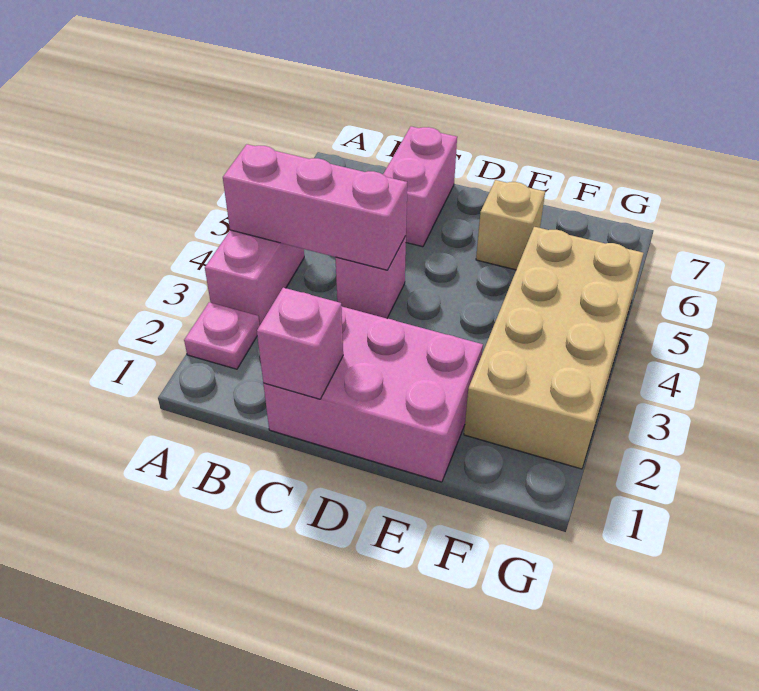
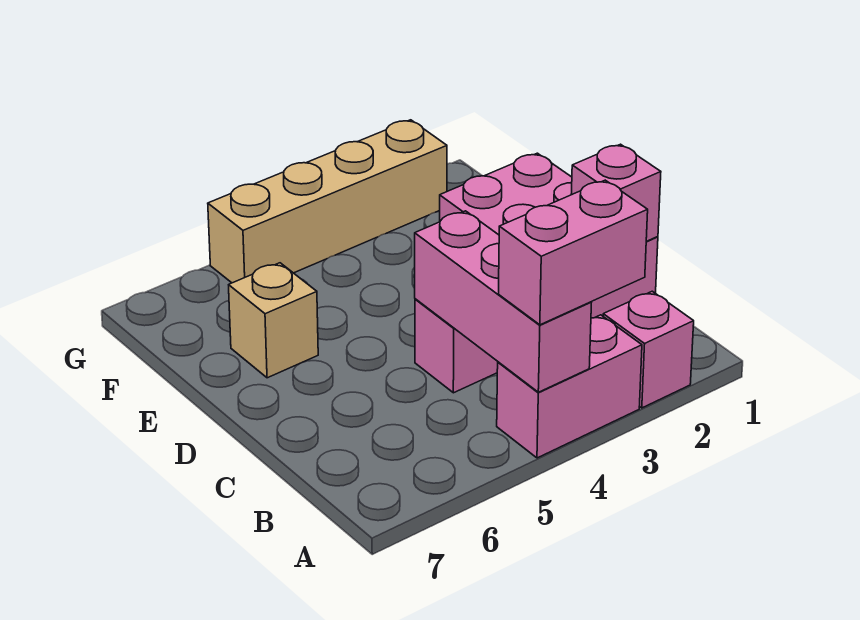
pink plate A2 level 1 -> pink brick A2 level 1
pink brick C6:C7 level 1 -> pink brick A3:A4 level 3
tan brick F2:G5 level 1 -> tan brick G2:G5 level 1

